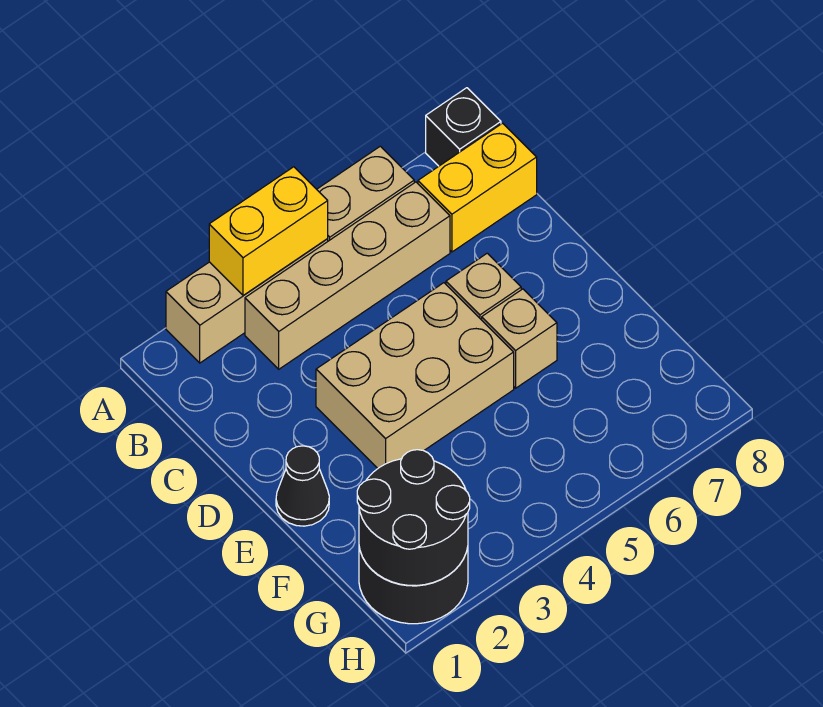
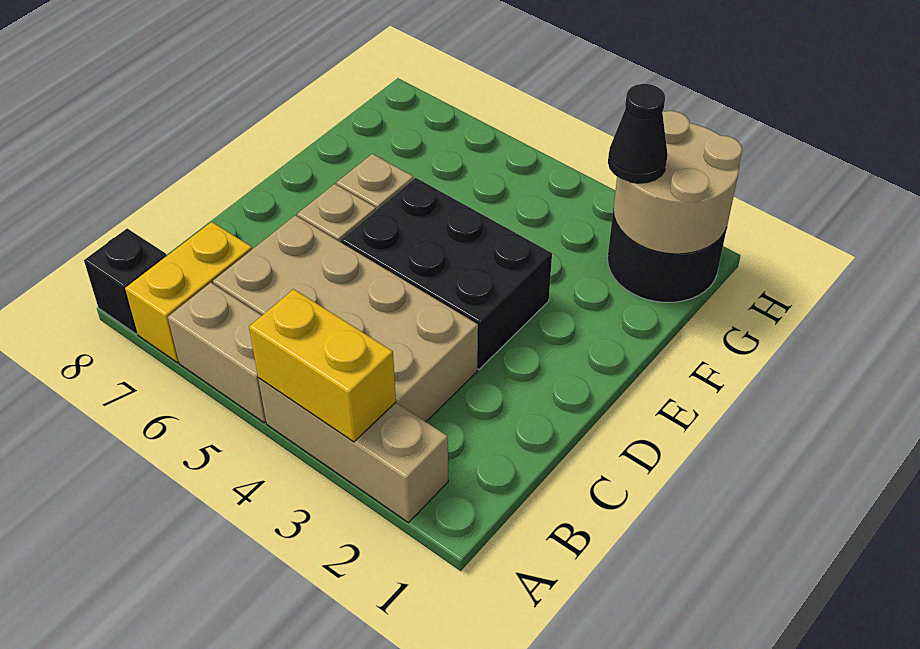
tan brick B3:B6 level 1 -> tan brick B3:C6 level 1
yellow brick B7:B8 level 1 -> yellow brick A7:B7 level 1
tan brick D3:E5 level 1 -> black brick D3:E5 level 1
black cone E1 level 1 -> black cone G2 level 3
black round brick G1:H2 level 2 -> tan round brick G1:H2 level 2

